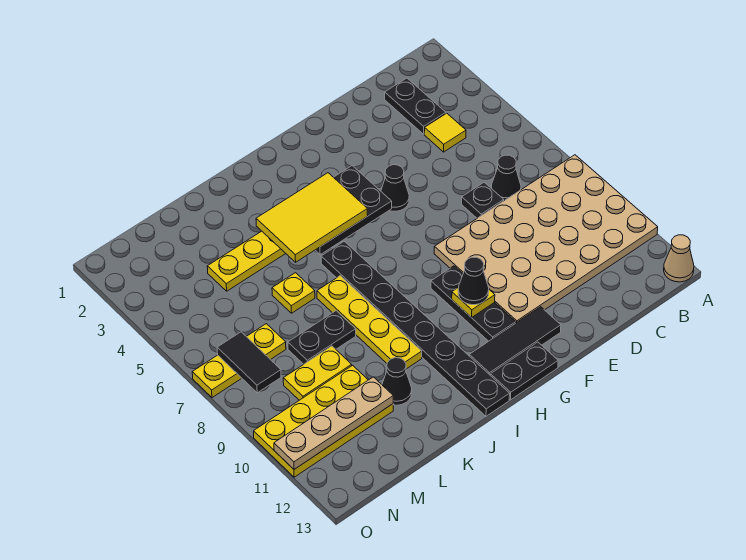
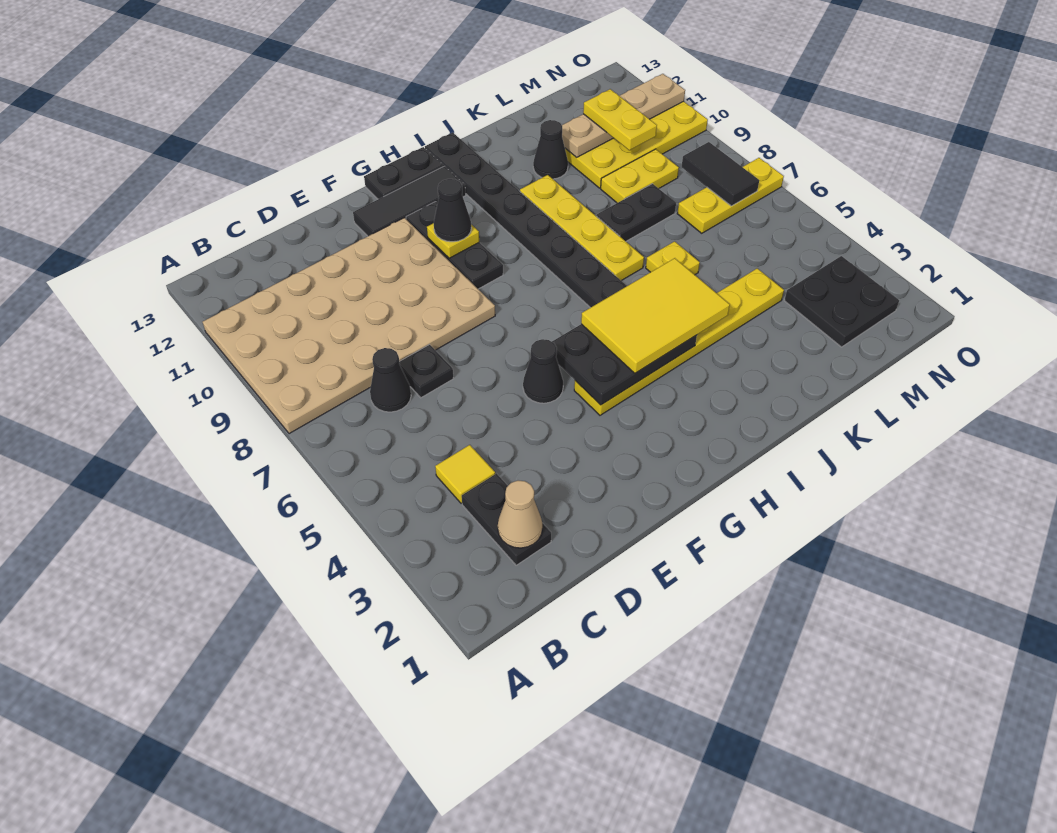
tan cone A13 level 1 -> tan cone C2 level 2
none -> black plate M2:N3 level 1
none -> yellow plate M10:M11 level 3

